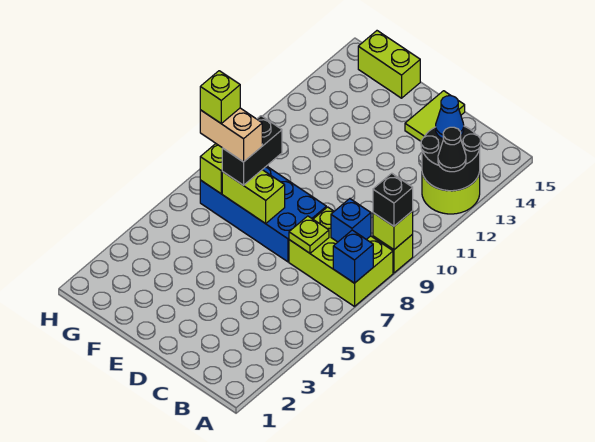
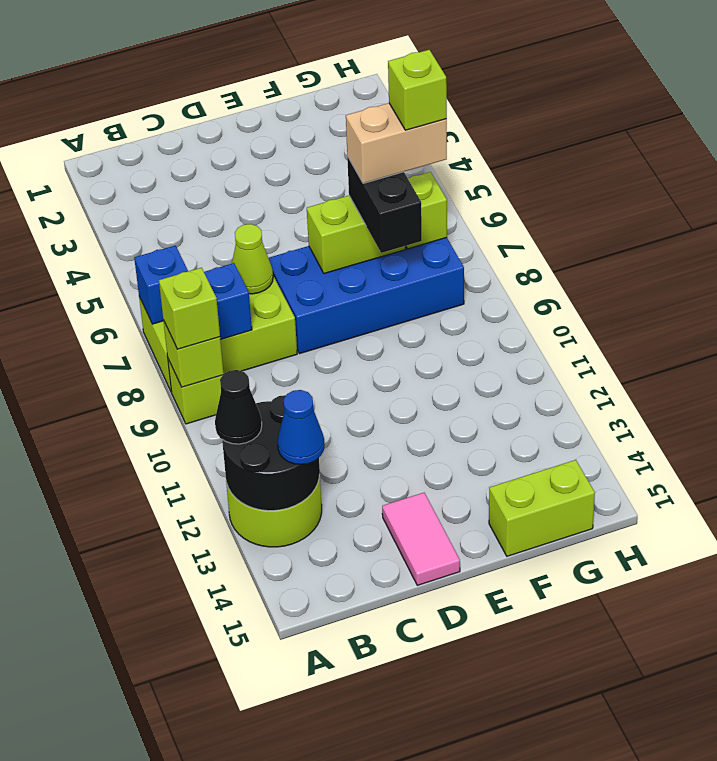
black brick A9 level 3 -> lime brick A9 level 3
lime plate C7 level 2 -> lime cone C7 level 2
lime tile D14:D15 level 1 -> pink tile D14:D15 level 1

